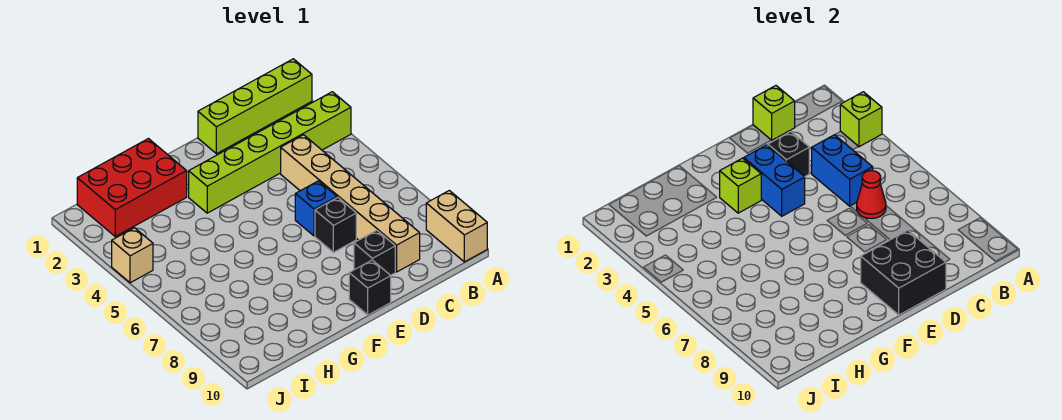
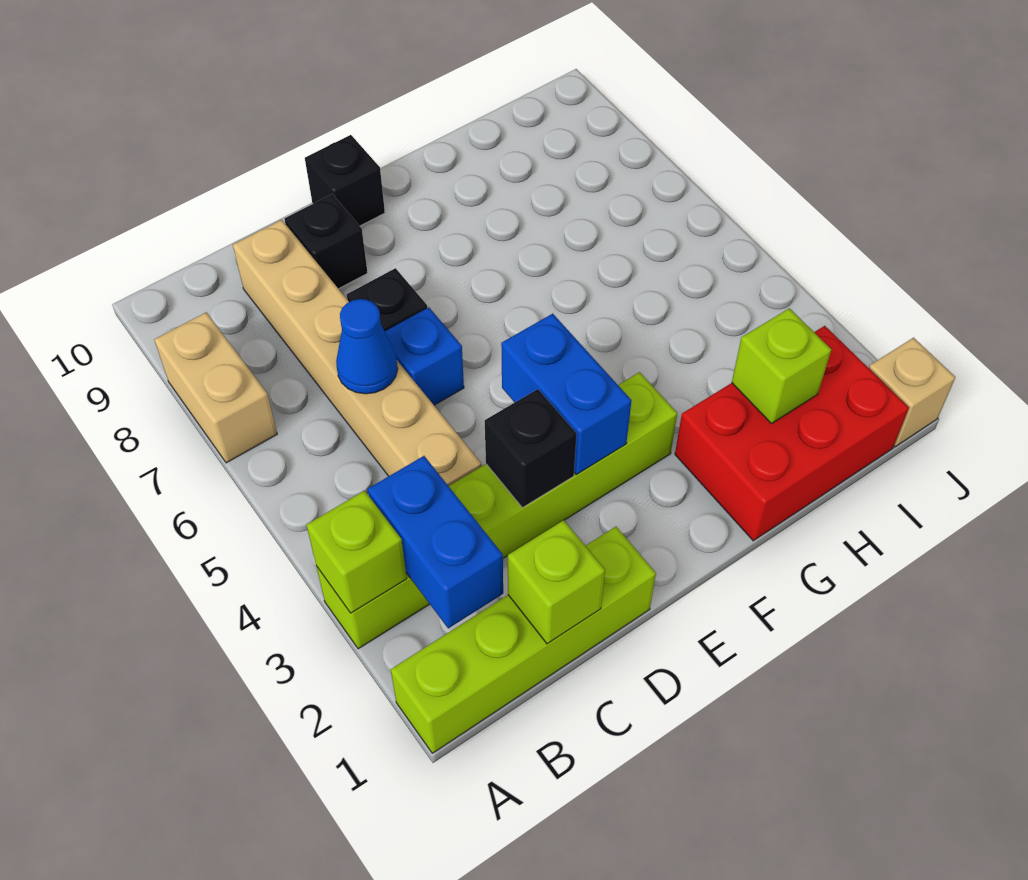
tan brick A9:A10 level 1 -> tan brick A7:A8 level 1
blue brick C4:C5 level 2 -> blue brick B2:B3 level 2
red cone C6 level 2 -> blue cone C6 level 2
black brick D9:E10 level 2 -> none
lime brick F3 level 2 -> lime brick H2 level 2
tan brick J4 level 1 -> tan brick J1 level 1

